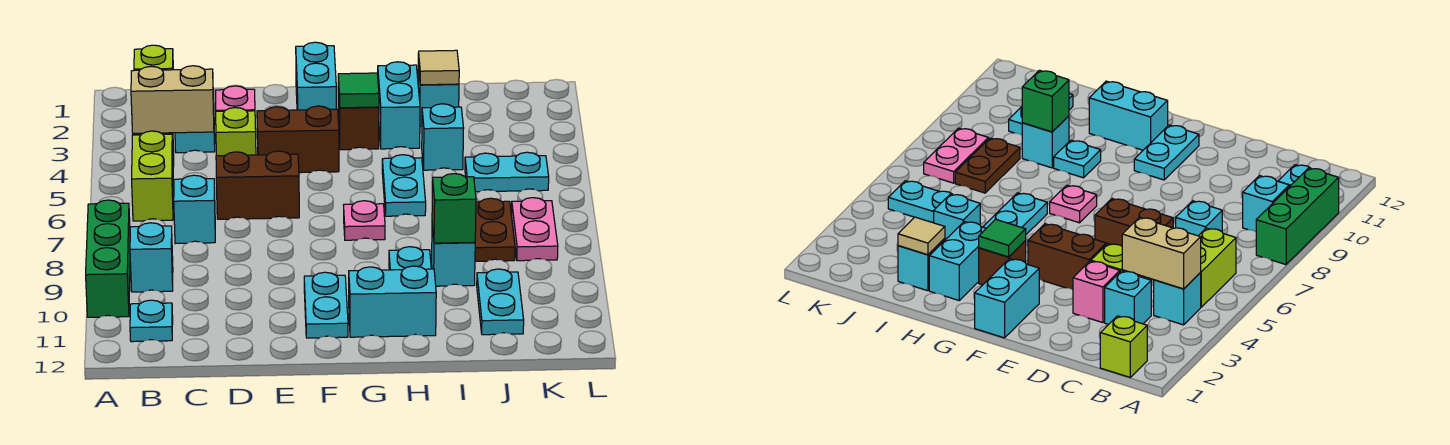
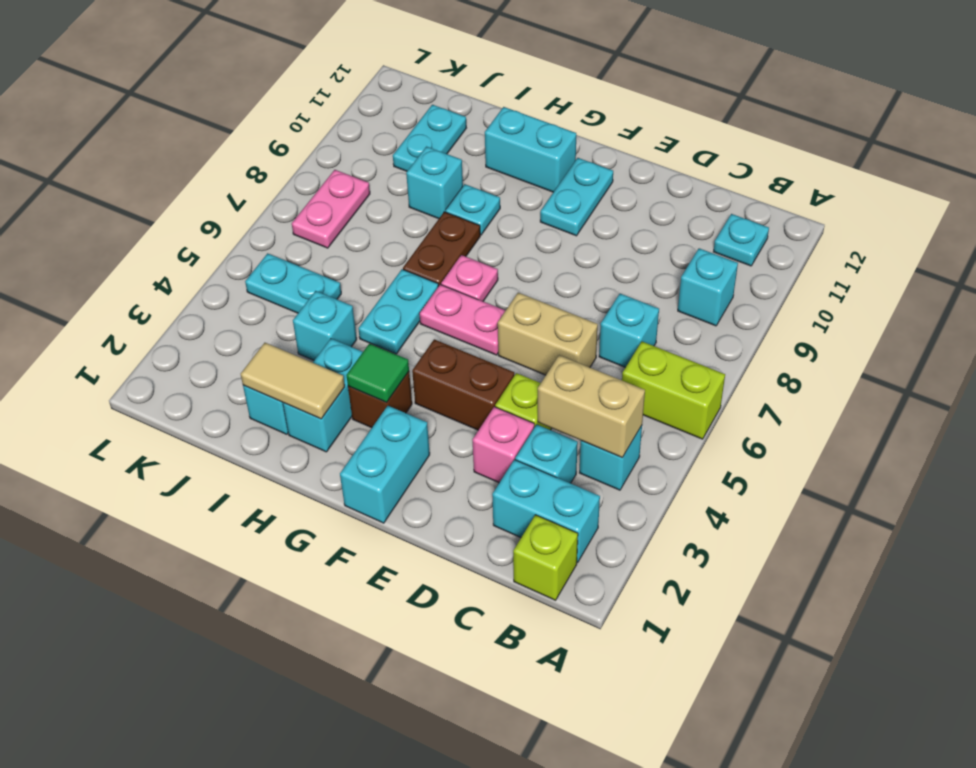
green brick A8:A10 level 1 -> none
none -> cyan brick B2:C2 level 1
lime brick B5:B6 level 1 -> lime brick A6:B6 level 1
brown brick D6:E6 level 1 -> tan brick D6:E6 level 1
none -> pink plate F6:G6 level 1
tan tile I2 level 2 -> tan tile H2:I2 level 2
green brick I9 level 2 -> none
brown plate J7:J8 level 1 -> brown plate H7:H8 level 1

